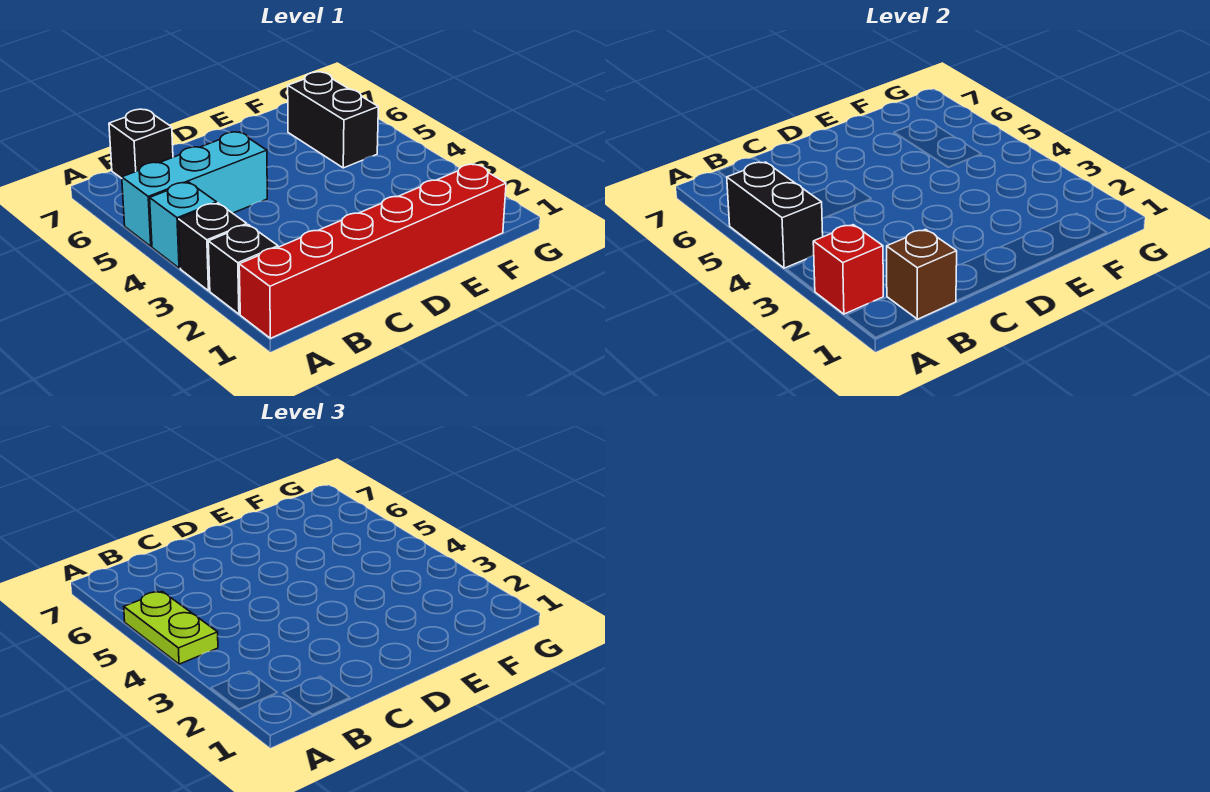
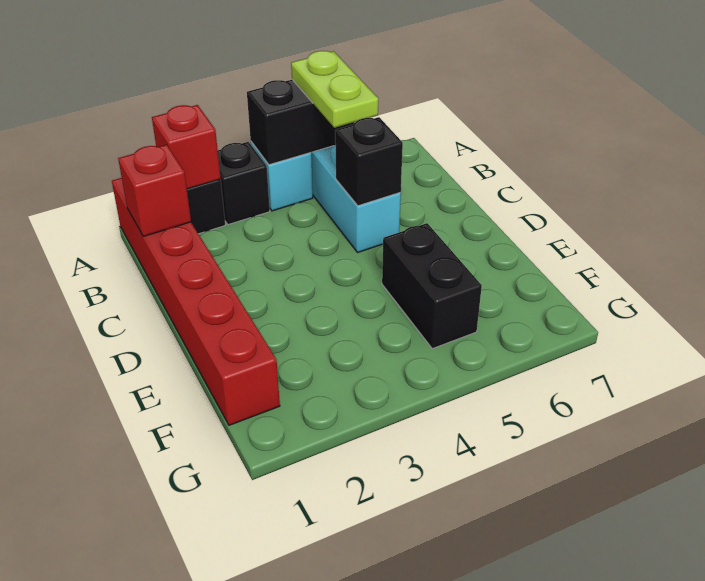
lime plate A4:A5 level 3 -> lime plate A5:B5 level 3
brown brick B1 level 2 -> red brick B1 level 2
black brick B7 level 1 -> black brick C5 level 2
black brick F5:F6 level 1 -> black brick E5:F5 level 1

